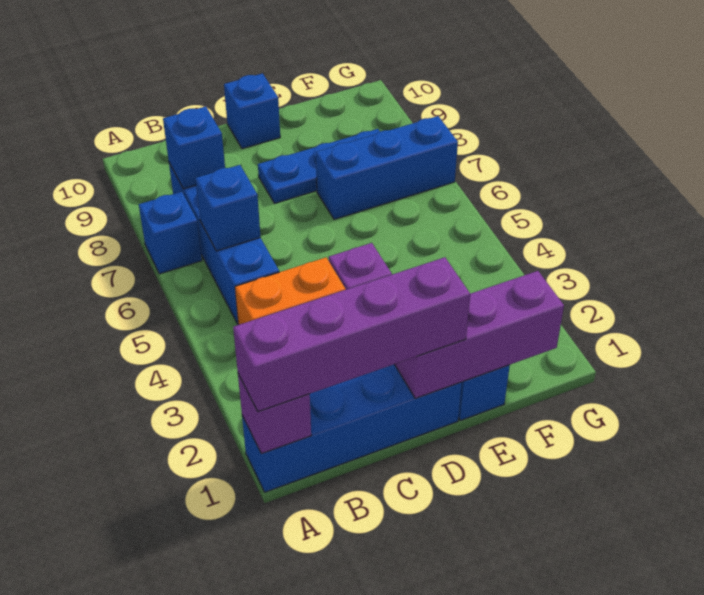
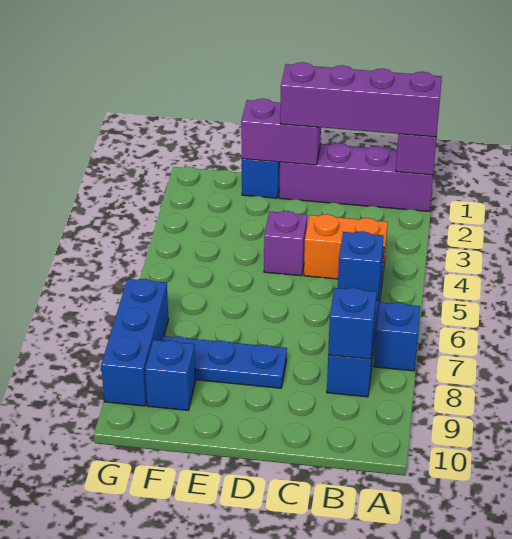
blue brick A1:D1 level 1 -> purple brick A1:D1 level 1
purple brick D1:F1 level 2 -> purple brick D1:E1 level 2
blue brick D10 level 1 -> blue brick F9 level 1
blue brick E7:G7 level 1 -> blue brick G7:G9 level 1

